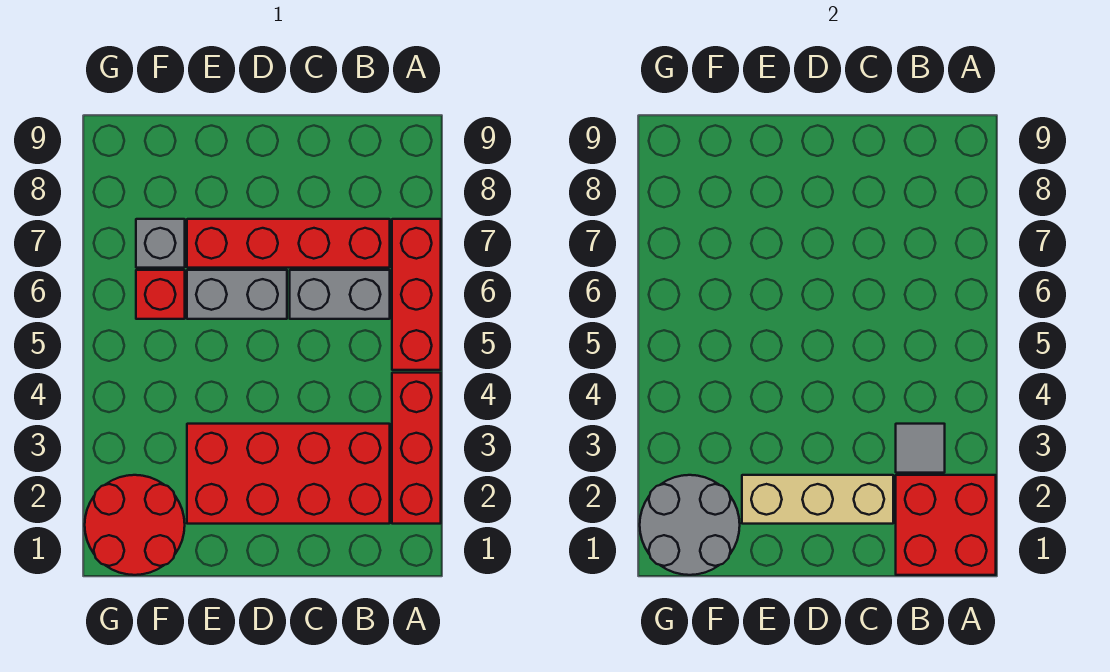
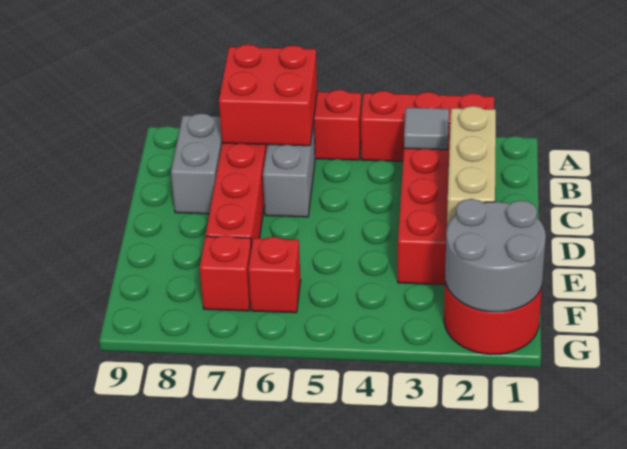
red brick A1:B2 level 2 -> red brick A6:B7 level 2
grey brick D6:E6 level 1 -> grey brick B8:C8 level 1
grey brick F7 level 1 -> red brick F7 level 1

